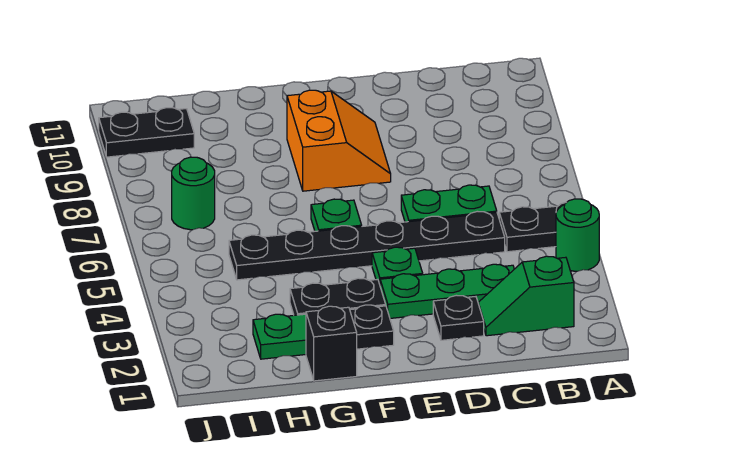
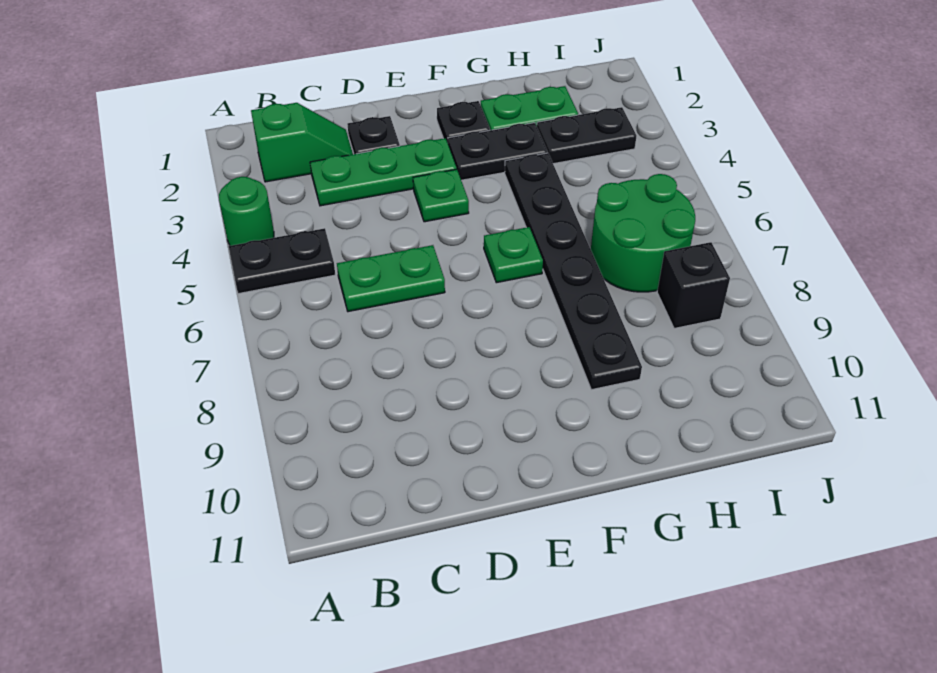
black plate C5:H5 level 1 -> black plate G4:G9 level 1
orange slope E8:F9 level 1 top F -> none
black brick G1 level 1 -> black brick I8 level 1
green round brick I7 level 1 -> green round brick H6:I7 level 1
black plate I10:J10 level 1 -> black plate H3:I3 level 1

